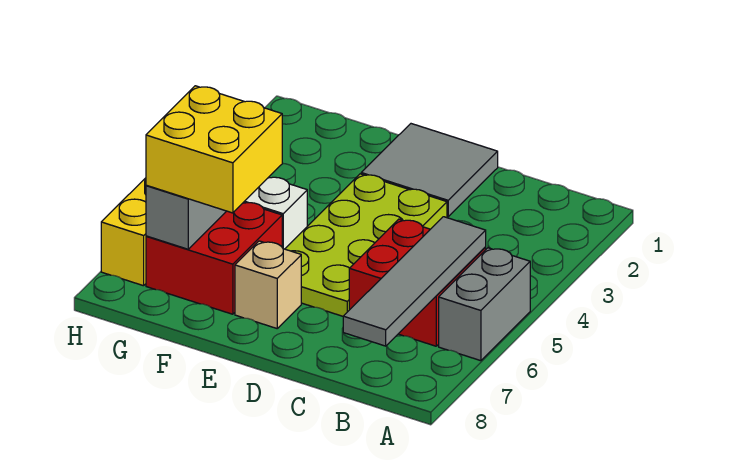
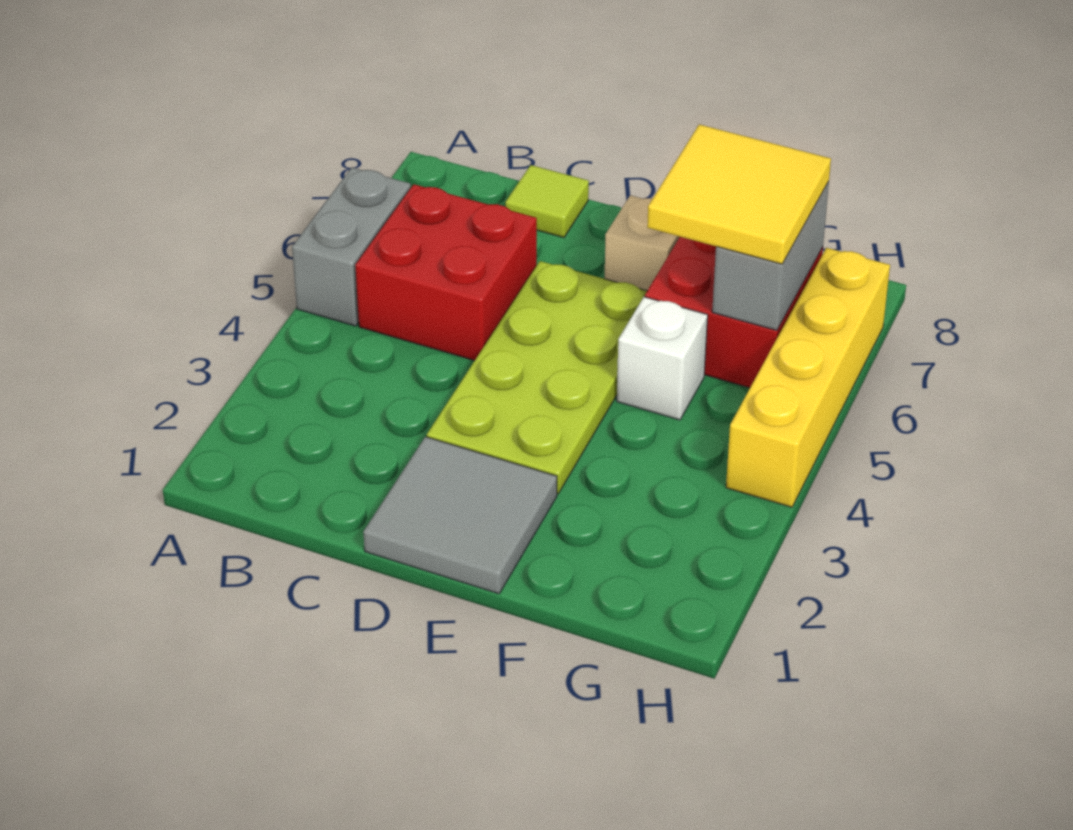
grey tile B5:B8 level 2 -> none
none -> lime tile C8 level 1
yellow brick F6:G7 level 3 -> yellow tile F6:G7 level 3

